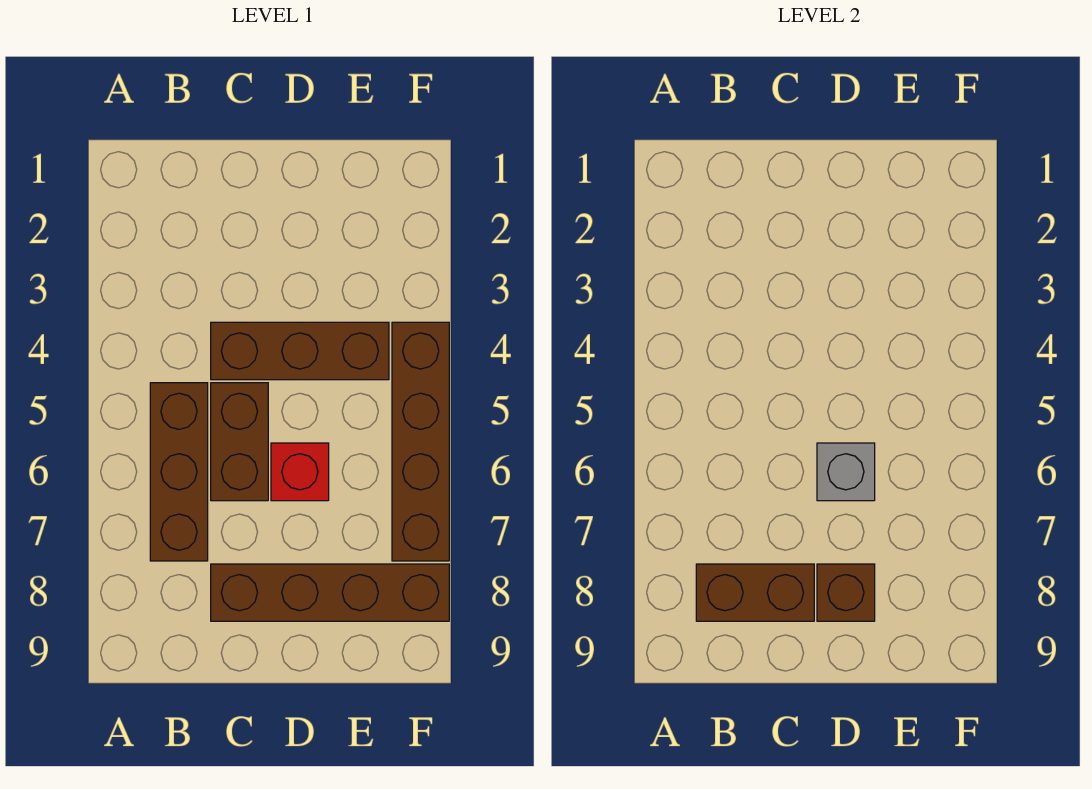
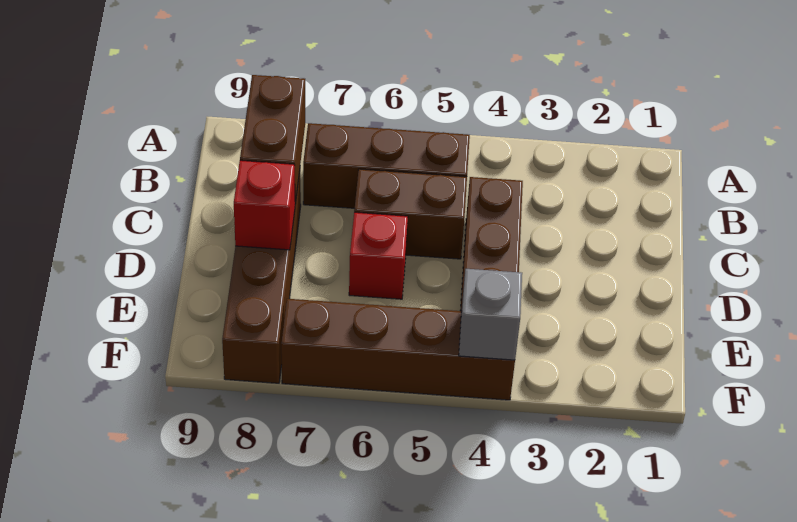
grey brick D6 level 2 -> grey brick F4 level 2
brown brick D8 level 2 -> red brick D8 level 2

